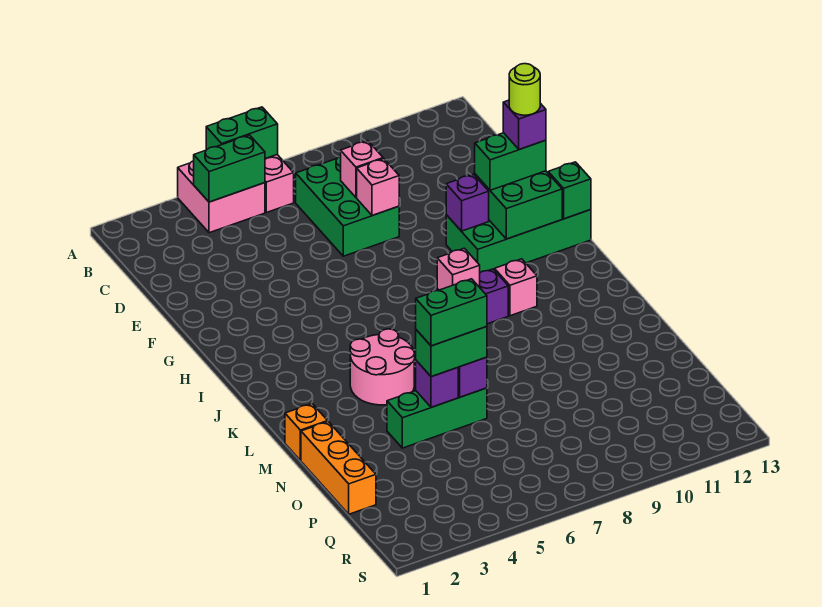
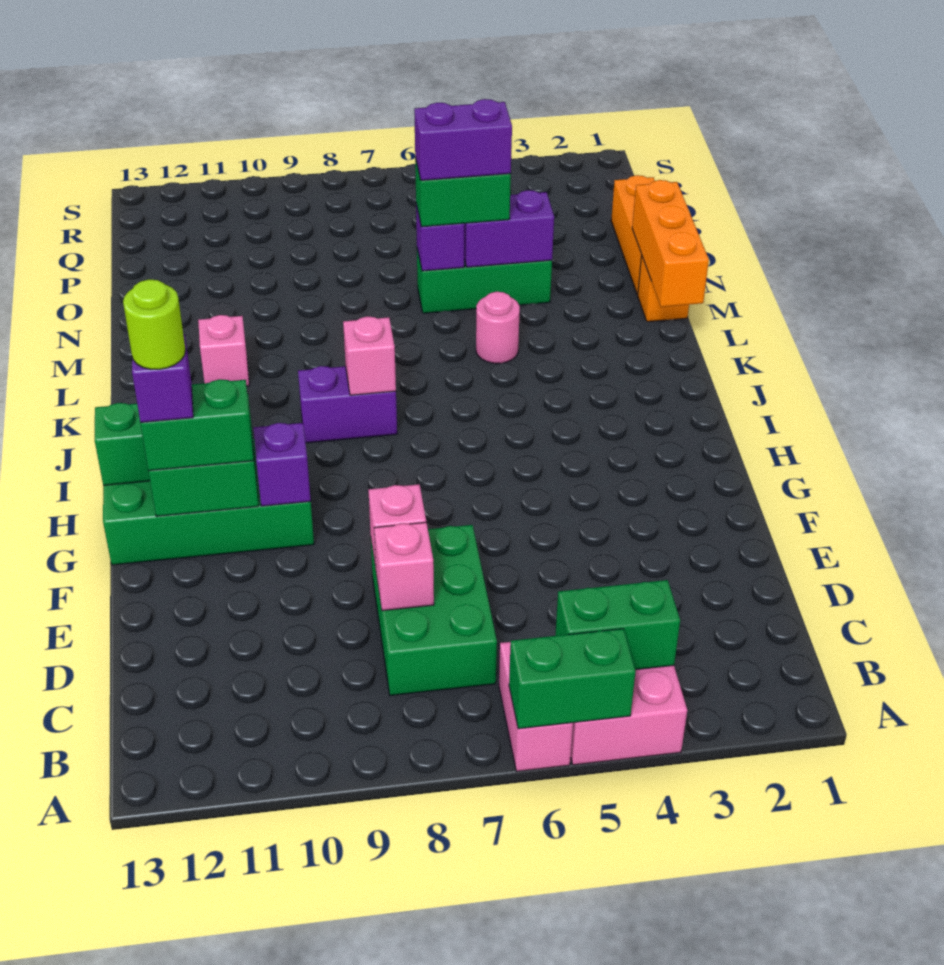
pink brick J10 level 1 -> pink brick L11 level 1
pink round brick K4:L5 level 1 -> pink round brick L5 level 1
none -> orange brick L1:N1 level 2
purple brick N5 level 2 -> purple brick N4:N5 level 2
green brick N5:N6 level 4 -> purple brick N5:N6 level 4

